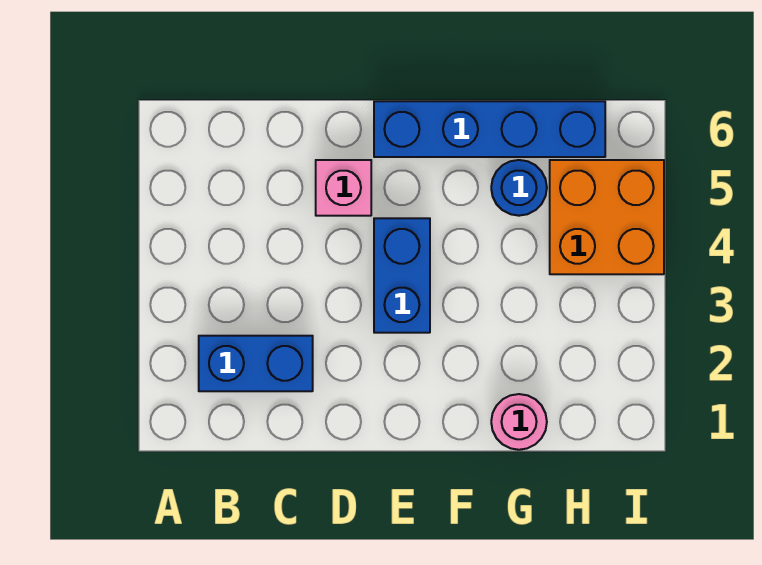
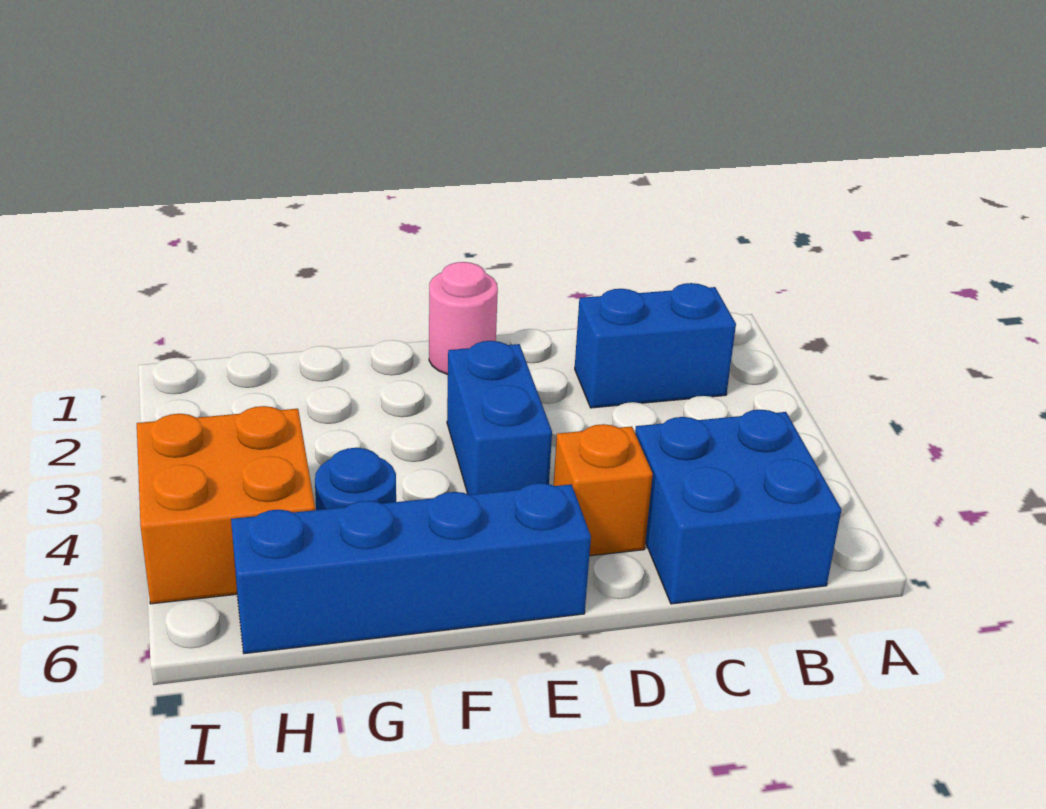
none -> blue brick B5:C6 level 1
pink brick D5 level 1 -> orange brick D5 level 1
pink round brick G1 level 1 -> pink round brick E1 level 1

